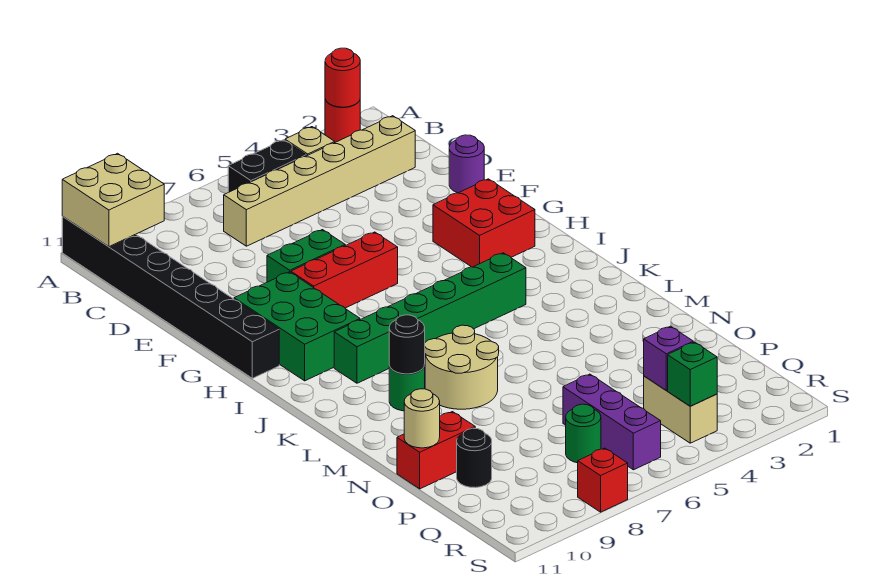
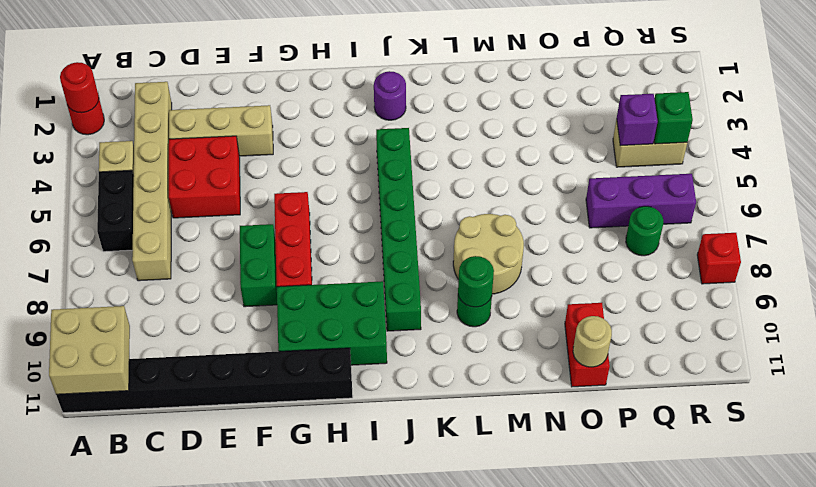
none -> tan brick D3:F3 level 1
purple round brick E1 level 1 -> purple round brick J2 level 1
red brick G2:H3 level 1 -> red brick D4:E5 level 1
black round brick L9 level 2 -> green round brick L9 level 2
black round brick P10 level 1 -> none

